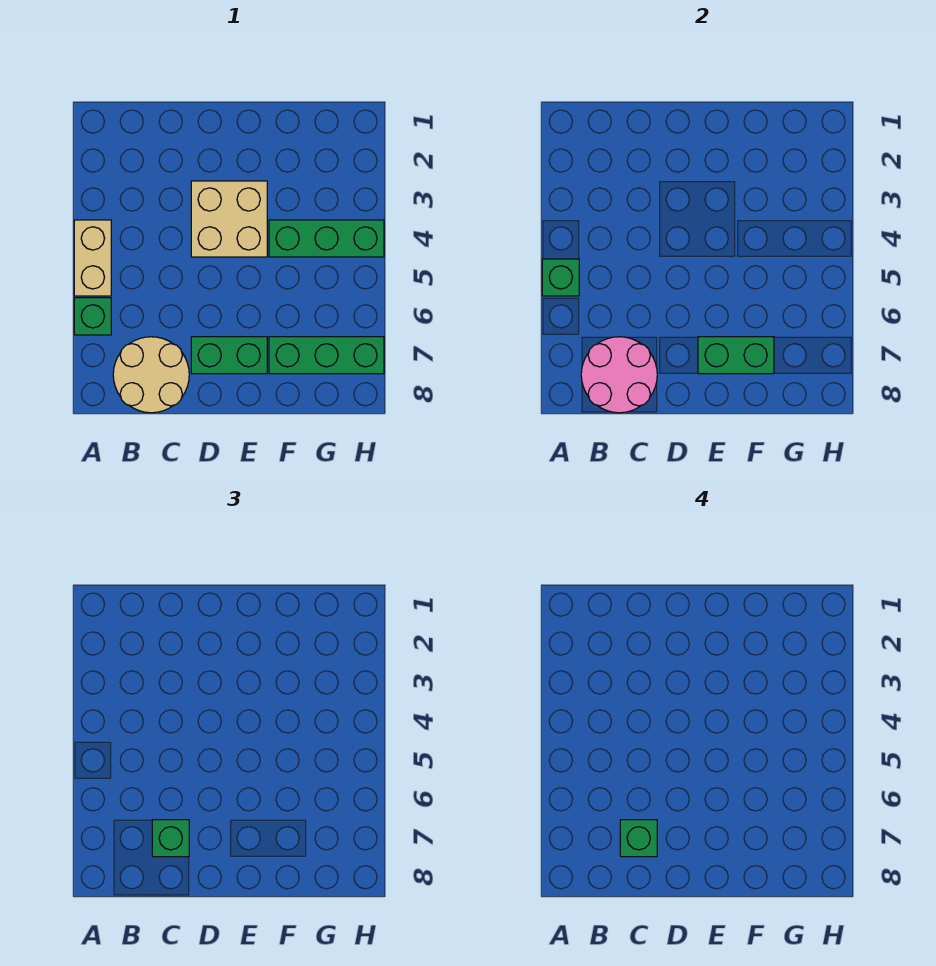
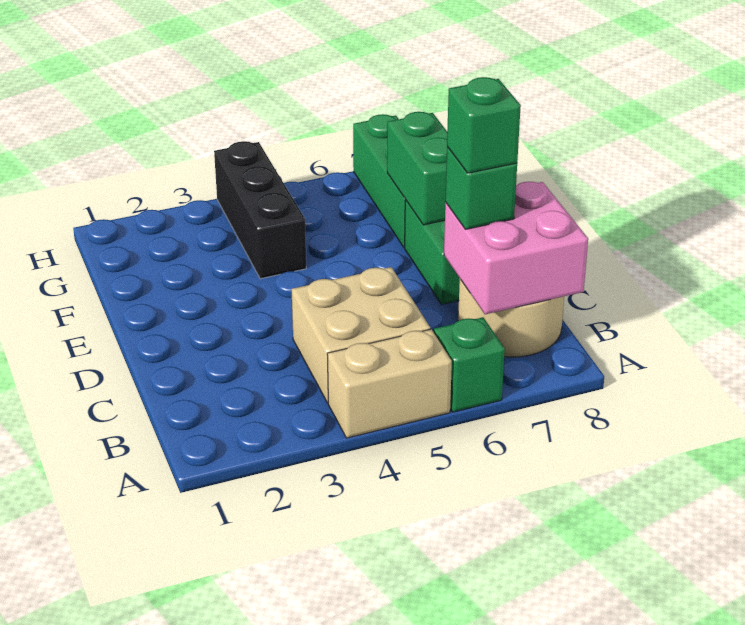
green brick A5 level 2 -> none
pink round brick B7:C8 level 2 -> pink brick B7:C8 level 2
tan brick D3:E4 level 1 -> tan brick B4:C5 level 1
green brick F4:H4 level 1 -> black brick F4:H4 level 1

